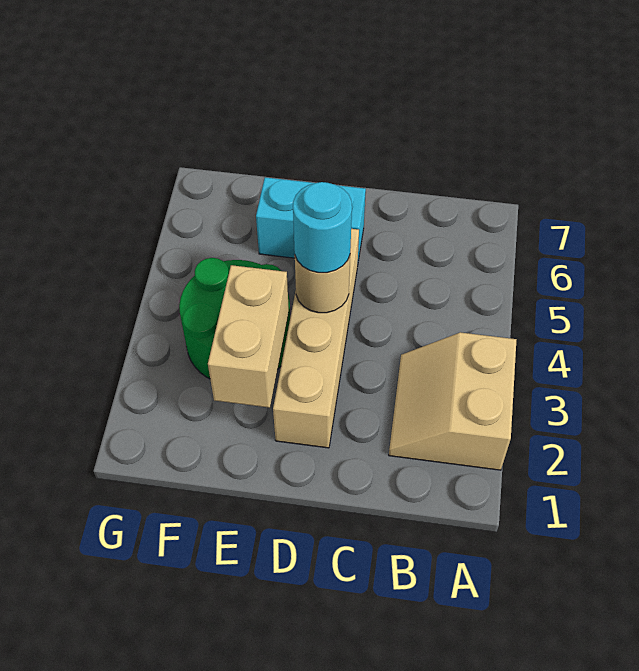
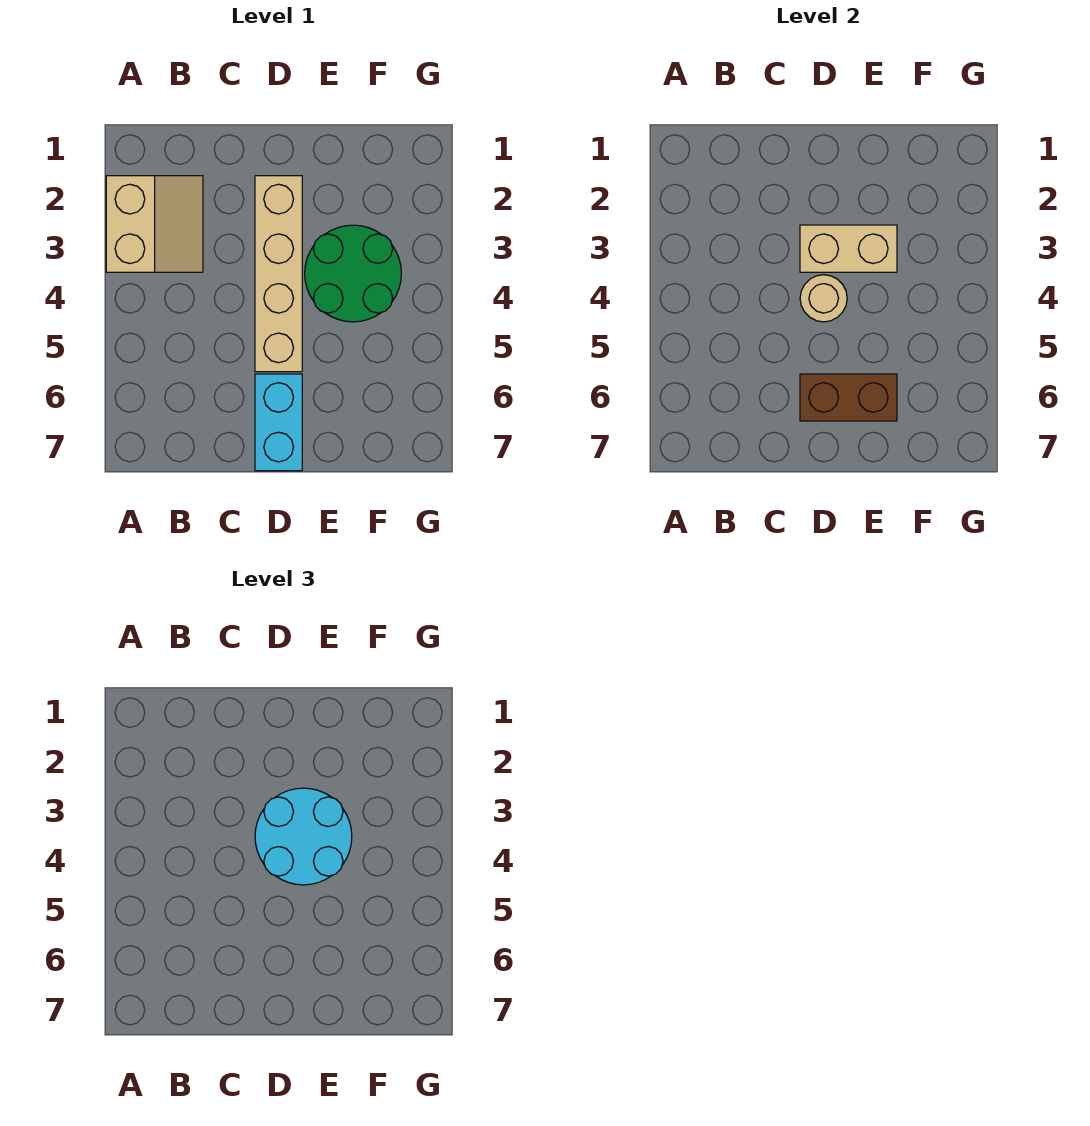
cyan round brick D4 level 3 -> cyan round brick D3:E4 level 3
cyan brick D6:E6 level 1 -> cyan brick D6:D7 level 1
none -> brown brick D6:E6 level 2
tan brick E2:E3 level 2 -> tan brick D3:E3 level 2

